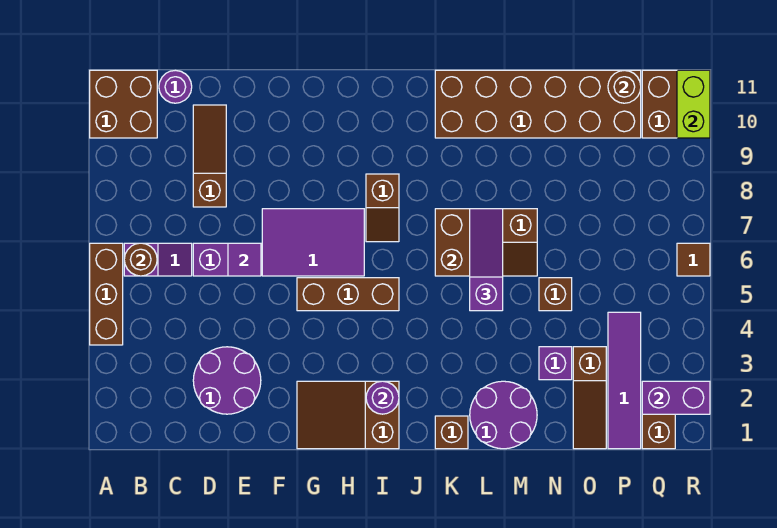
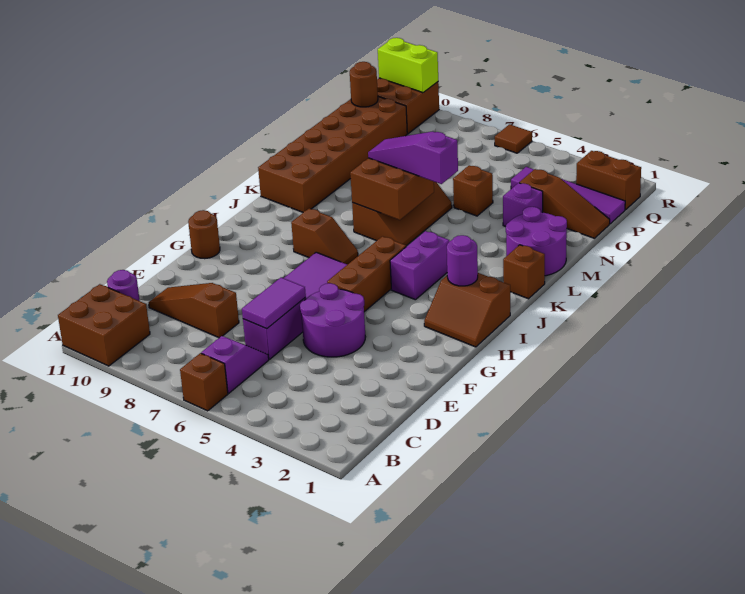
brown brick A4:A6 level 1 -> brown brick A6 level 1
brown round brick B6 level 2 -> brown round brick G11 level 1
purple round brick D2:E3 level 1 -> purple round brick E4:F5 level 1
purple tile E6 level 2 -> purple tile D6:E6 level 2
brown slope G1:I2 level 1 top I -> brown slope H1:I2 level 1 top I
purple brick Q2:R2 level 2 -> purple brick I4:J4 level 1

